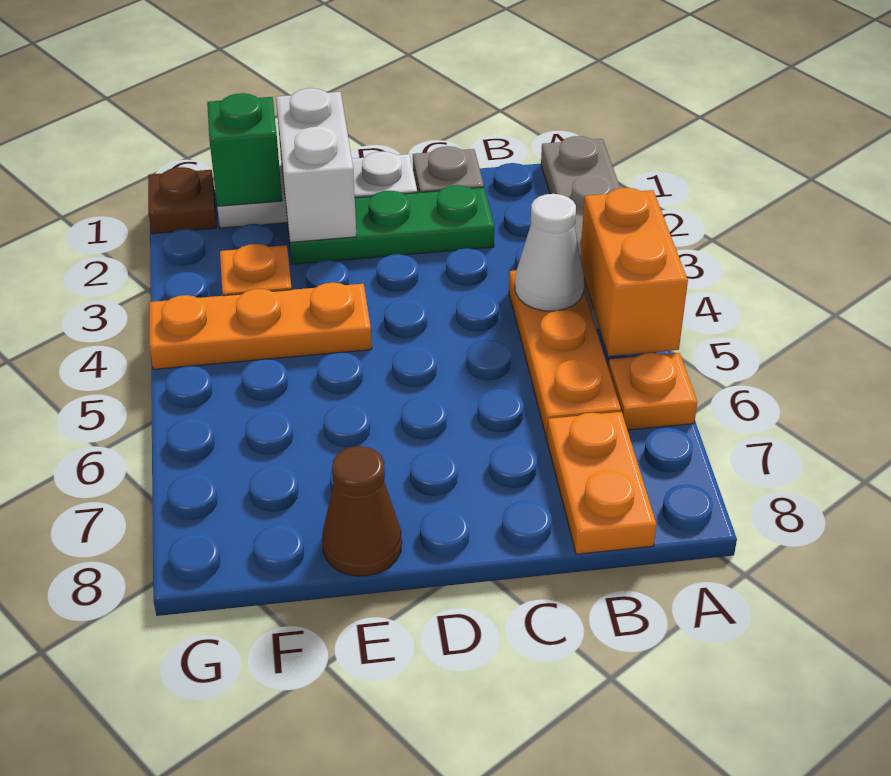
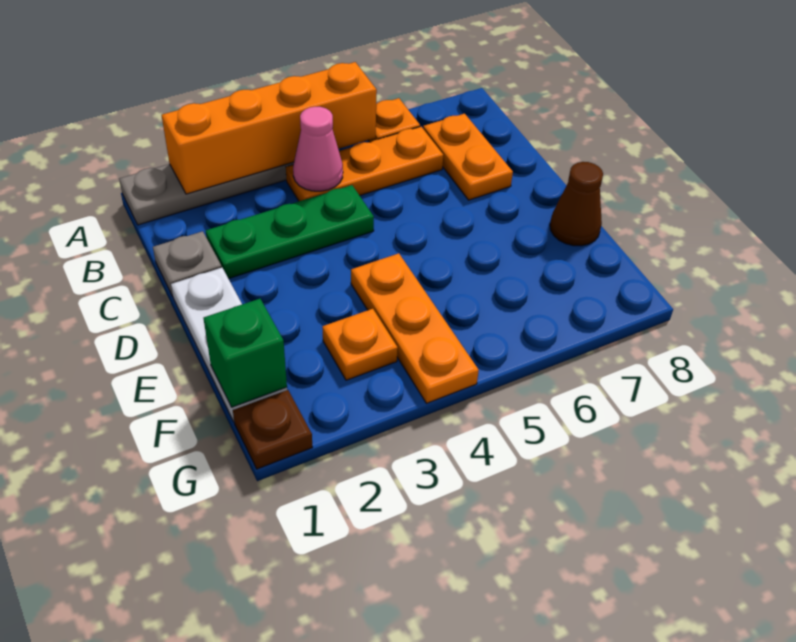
orange brick A4:A5 level 2 -> orange brick A2:A5 level 2
white cone B4 level 2 -> pink cone B4 level 2
orange plate B7:B8 level 1 -> orange plate B7:C7 level 1
green plate C2:E2 level 1 -> green plate C2:C4 level 1
white brick E1:E2 level 2 -> none

